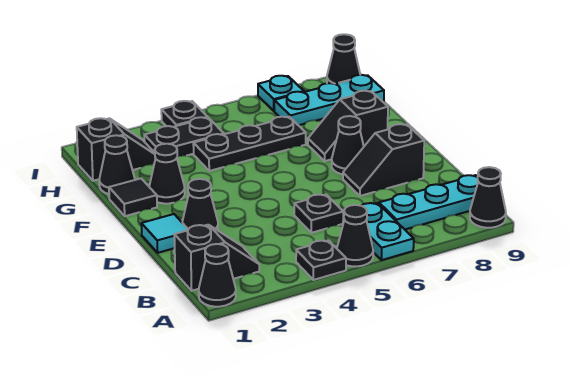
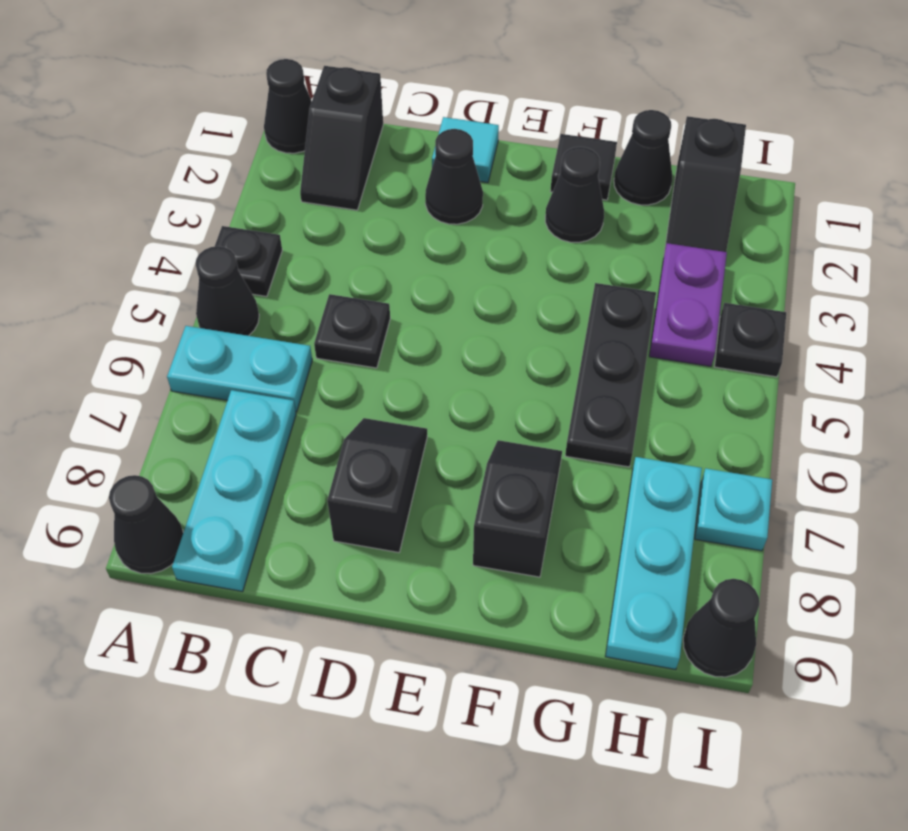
black cone E7 level 1 -> none
black plate H3:H4 level 1 -> purple plate H3:H4 level 1

